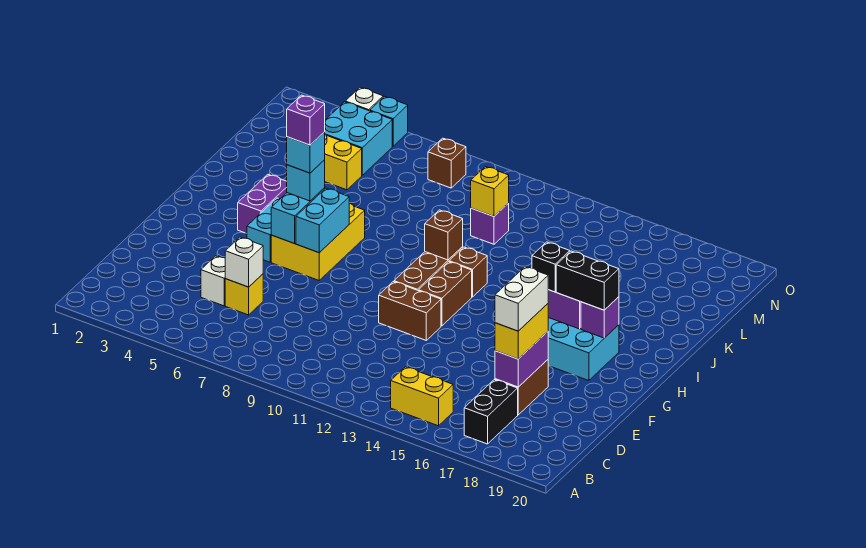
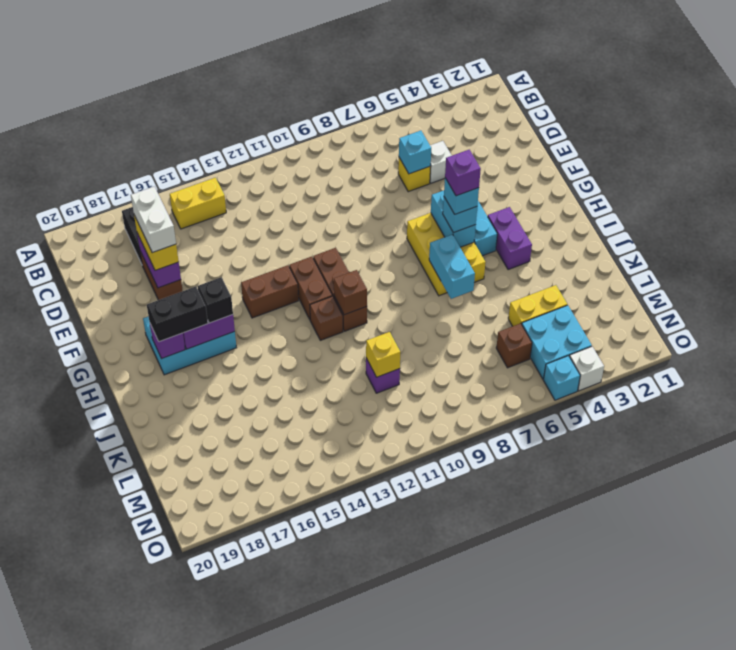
white brick D6 level 2 -> cyan brick D6 level 2
brown brick F11:F12 level 1 -> brown brick G13:G14 level 1
cyan brick G7:H7 level 2 -> cyan brick I7:J7 level 2
brown brick N8 level 1 -> brown brick M6 level 1

